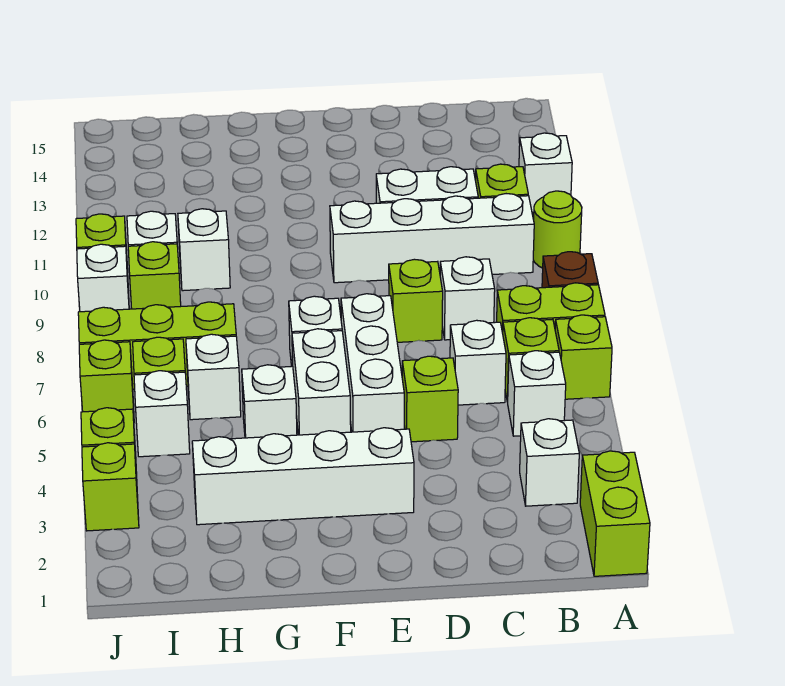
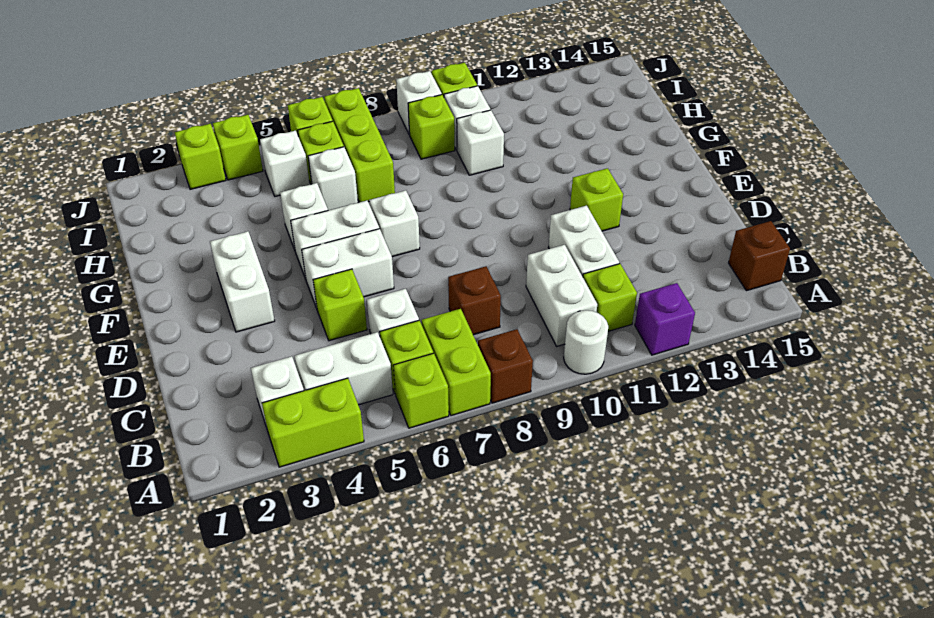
lime brick A1:A2 level 1 -> lime brick A3:A4 level 1
lime round brick A10 level 1 -> white round brick A10 level 1
white brick A12 level 1 -> purple brick A12 level 1
white brick B5 level 1 -> white brick B4:B5 level 1
white brick B10:E10 level 1 -> white brick B10:C10 level 1
none -> brown brick B15 level 1
white brick C8 level 1 -> brown brick C8 level 1
lime brick D8 level 1 -> lime brick E12 level 1
white brick E3:H3 level 1 -> white brick E3:F3 level 1
white brick E5:E7 level 1 -> white brick E5:E6 level 1

